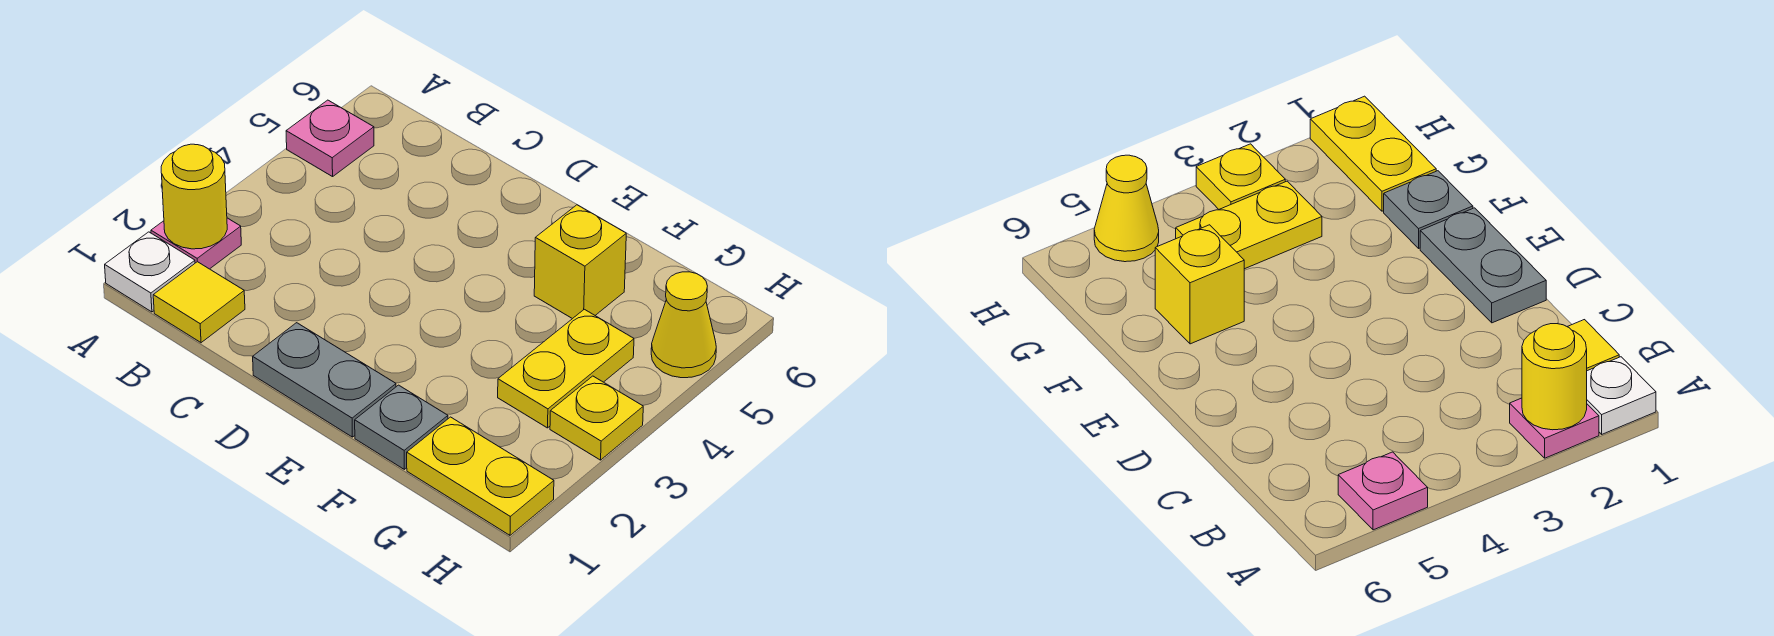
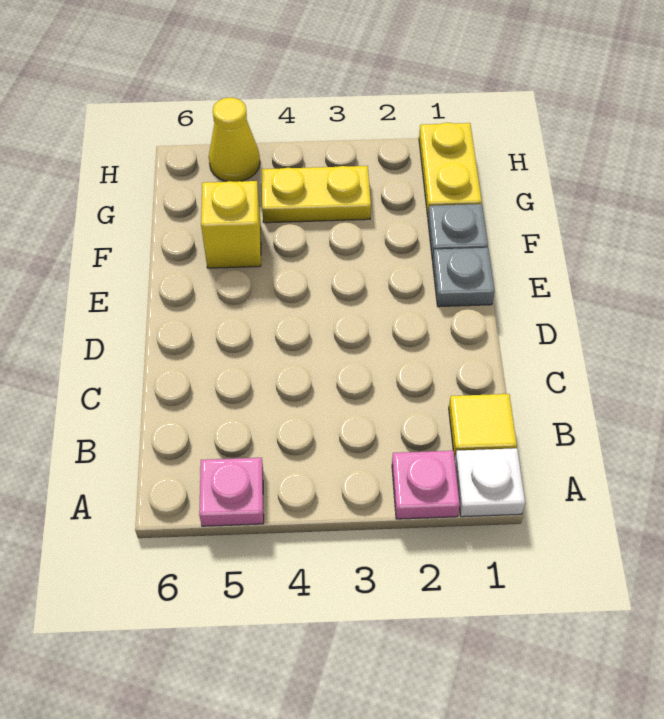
yellow round brick A2 level 2 -> none
grey plate D1:E1 level 1 -> grey plate E1 level 1
yellow plate H3 level 1 -> none

